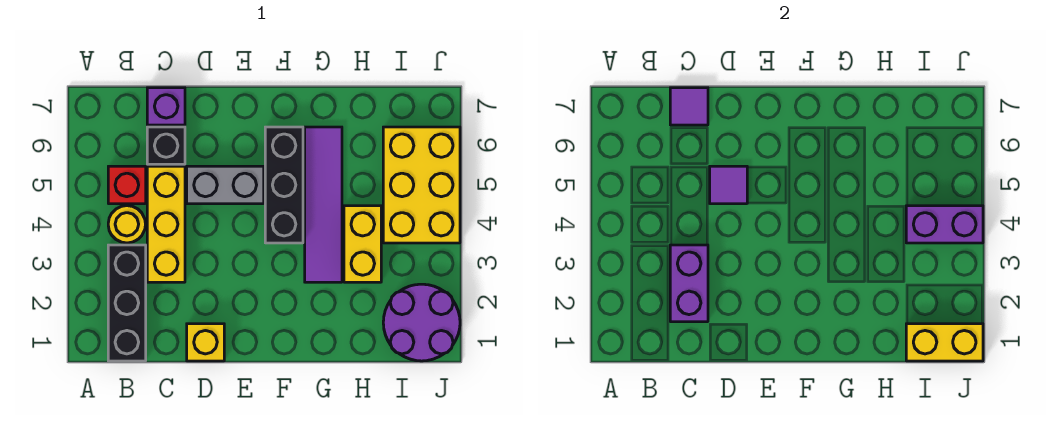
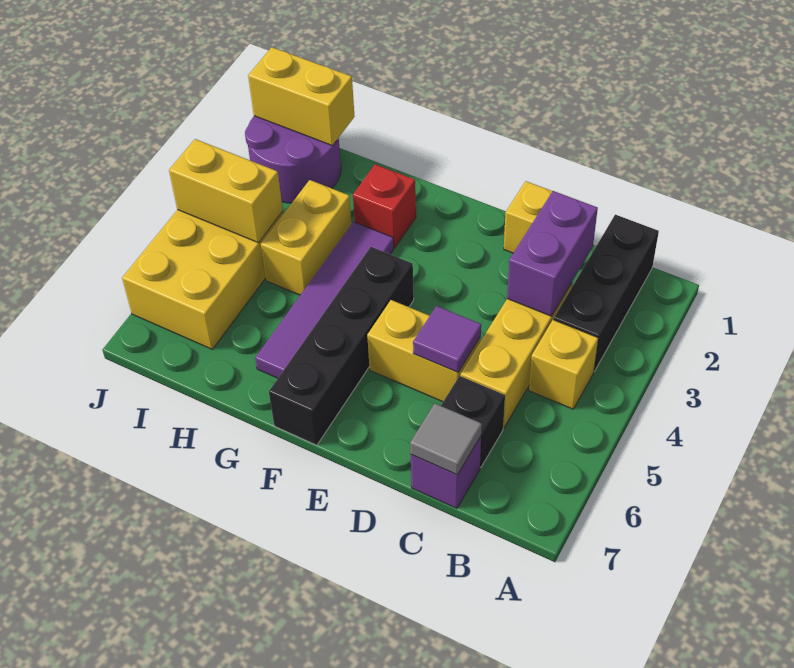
yellow round brick B4 level 1 -> yellow brick B4 level 1
red brick B5 level 1 -> red brick G2 level 1
purple tile C7 level 2 -> grey tile C7 level 2
grey brick D5:E5 level 1 -> yellow brick D5:E5 level 1
black brick F4:F6 level 1 -> black brick F4:F7 level 1
purple brick I4:J4 level 2 -> yellow brick I4:J4 level 2

